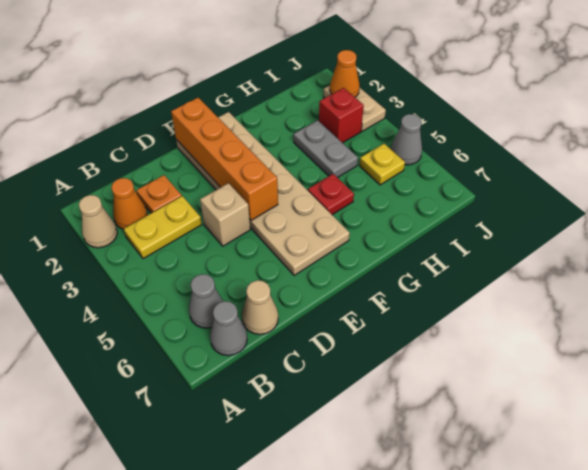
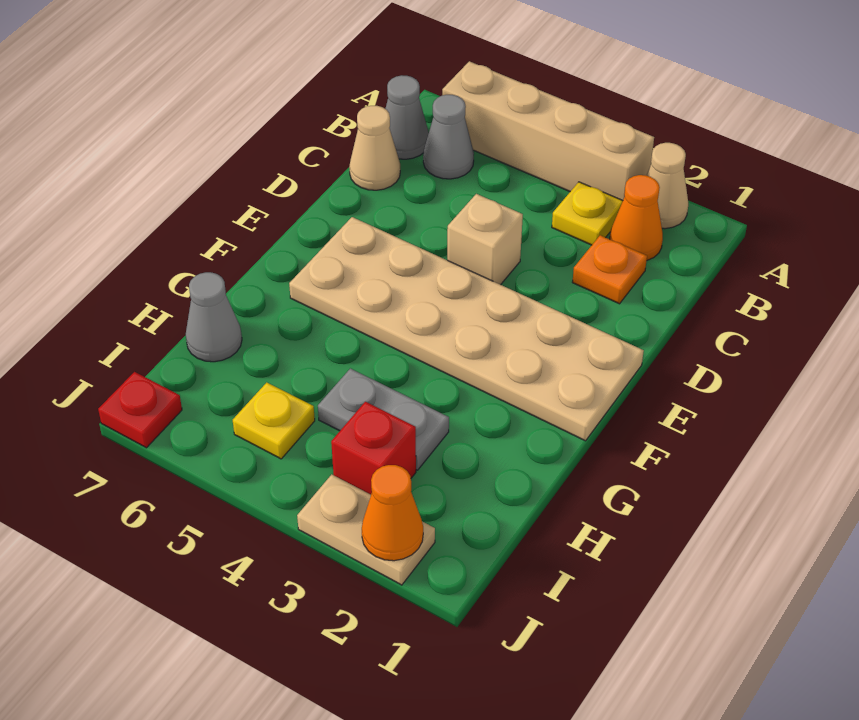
none -> tan brick A3:A6 level 1
yellow plate B3:C3 level 1 -> yellow plate B3 level 1
orange brick E1:E4 level 2 -> none
red plate G5 level 1 -> red plate J7 level 1
grey cone J5 level 1 -> grey cone H7 level 1

